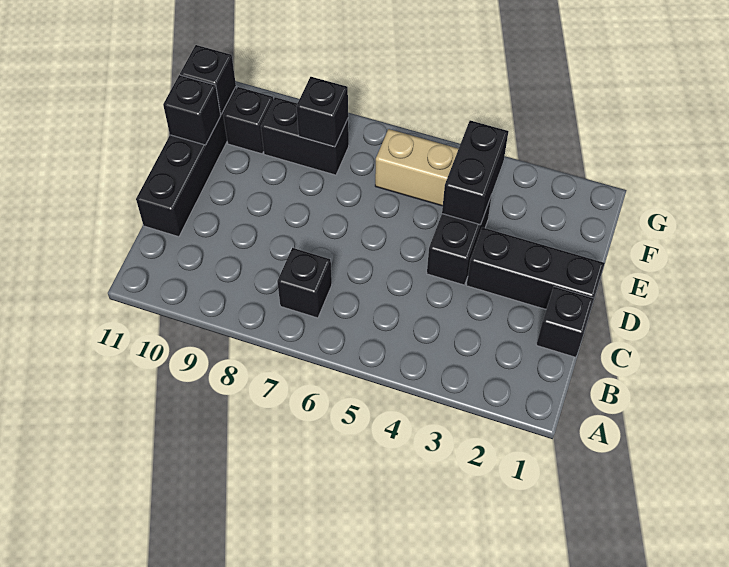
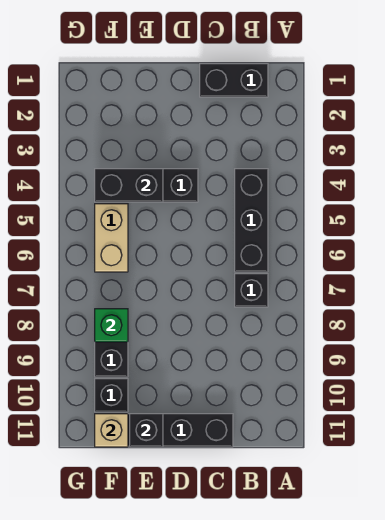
black brick C1 level 1 -> black brick B1:C1 level 1
black brick D1:D3 level 1 -> black brick B4:B6 level 1
black brick F8 level 2 -> green brick F8 level 2
black brick F11 level 2 -> tan brick F11 level 2

